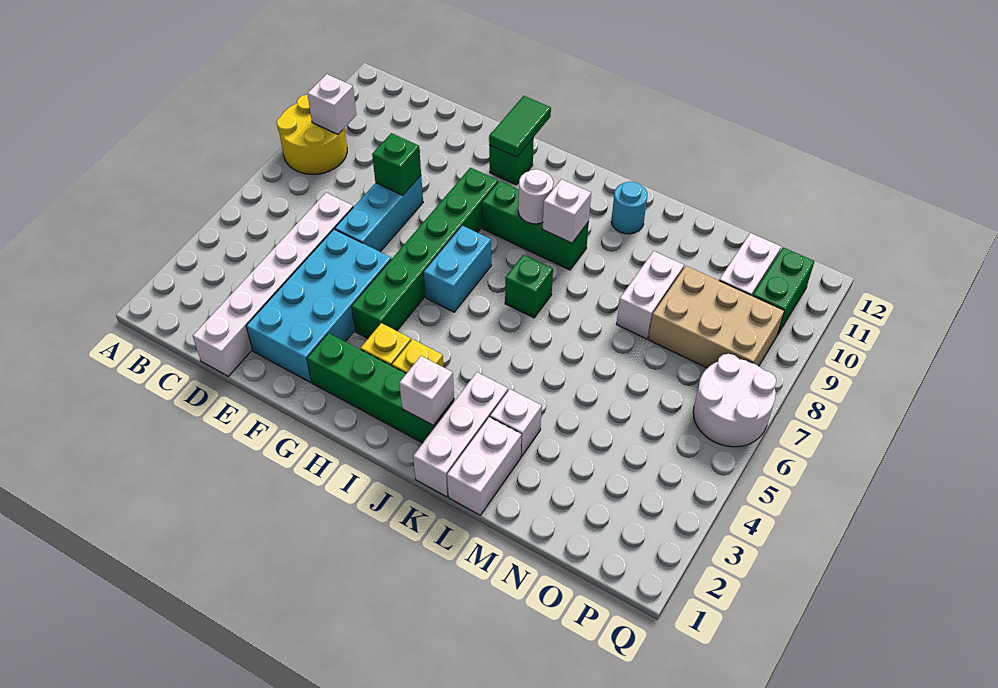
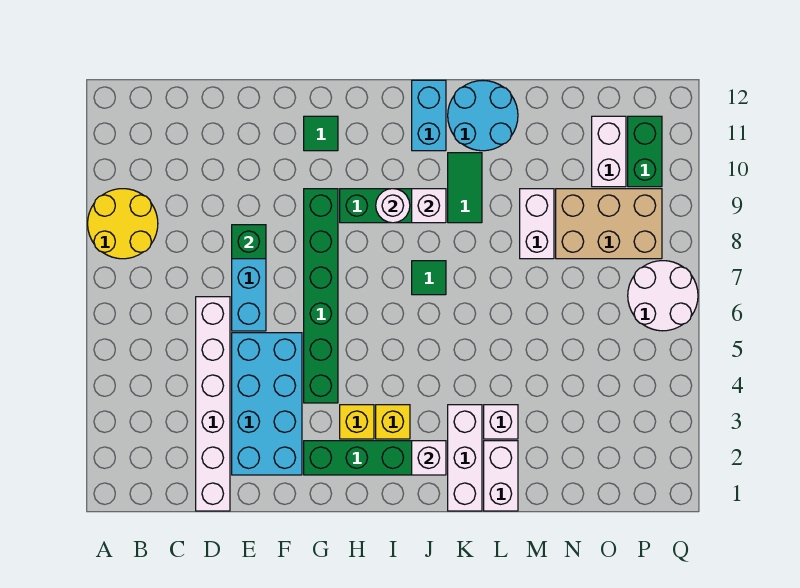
white brick B9 level 2 -> none
green brick G11 level 1 -> green tile G11 level 1
green tile G11:G12 level 2 -> green tile K9:K10 level 1
cyan brick H6:H7 level 1 -> cyan brick J11:J12 level 1
green brick J7 level 1 -> green tile J7 level 1
cyan round brick K11 level 1 -> cyan round brick K11:L12 level 1

